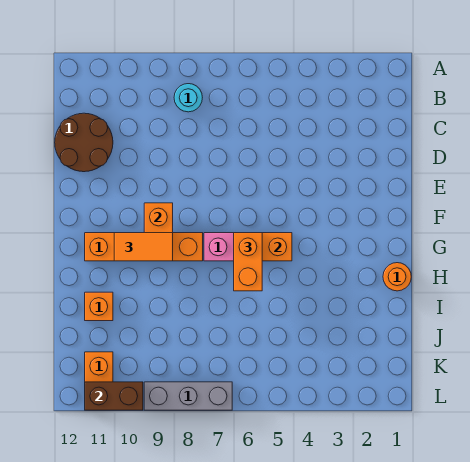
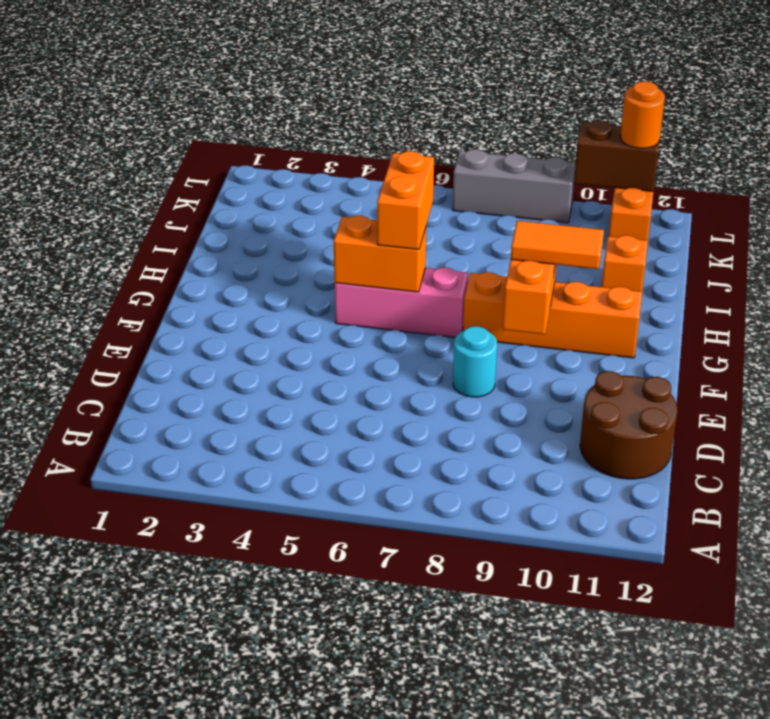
cyan round brick B8 level 1 -> cyan round brick E8 level 1
orange round brick H1 level 1 -> orange round brick L11 level 3

